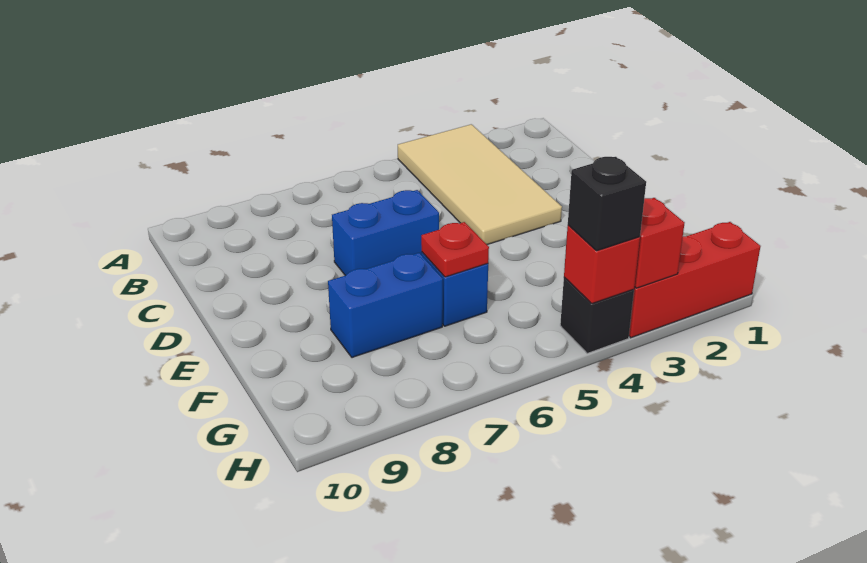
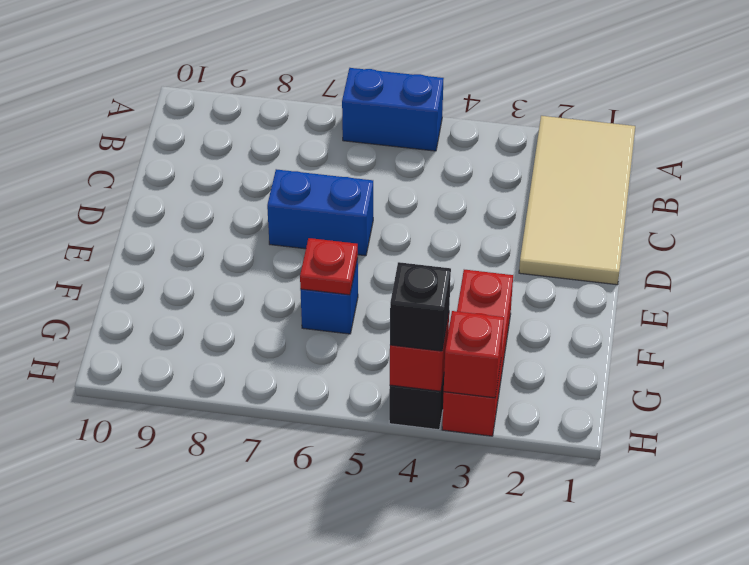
tan tile A3:D4 level 1 -> tan tile A1:D2 level 1
blue brick F7:F8 level 1 -> blue brick A5:A6 level 1
red brick H1:H3 level 1 -> red brick F3:H3 level 1

